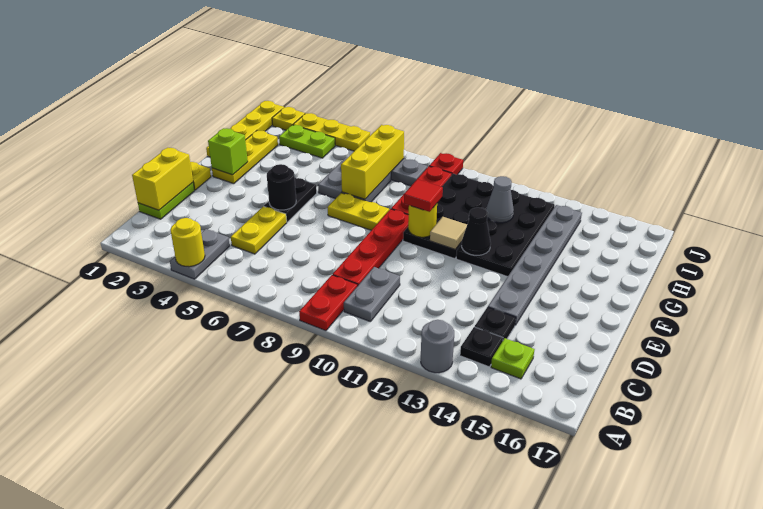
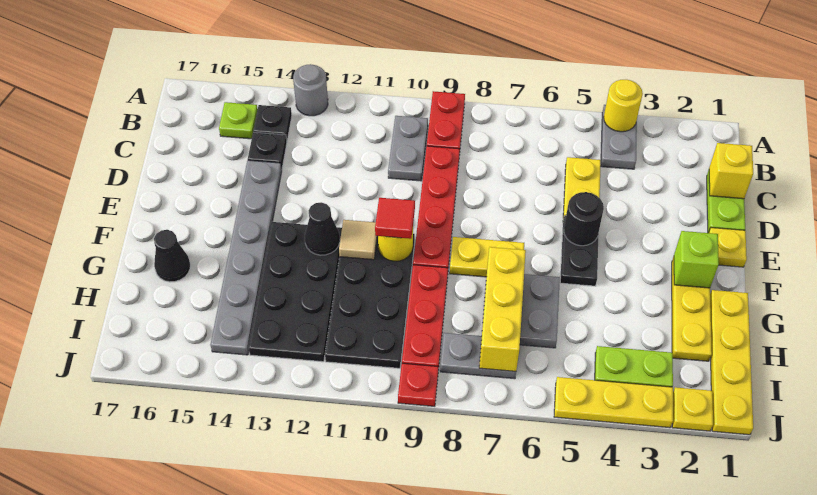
yellow brick C1:D1 level 2 -> yellow brick C1 level 2
none -> black cone G16 level 1
grey cone H12 level 2 -> none

